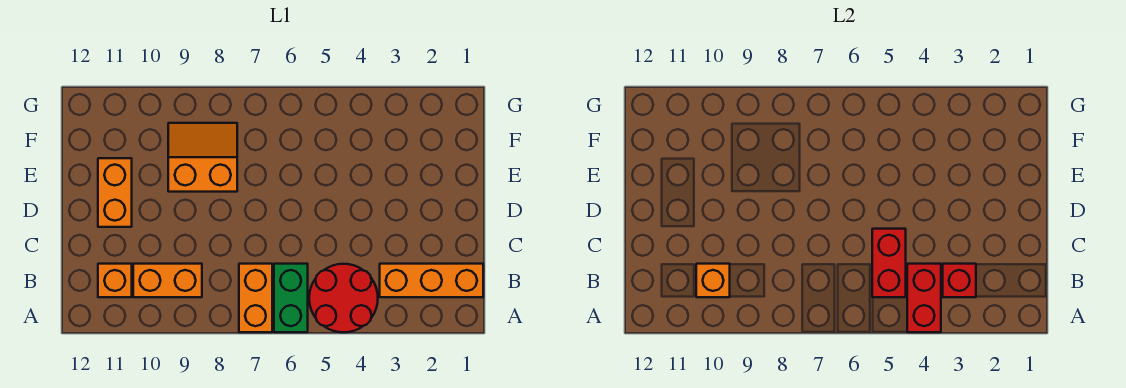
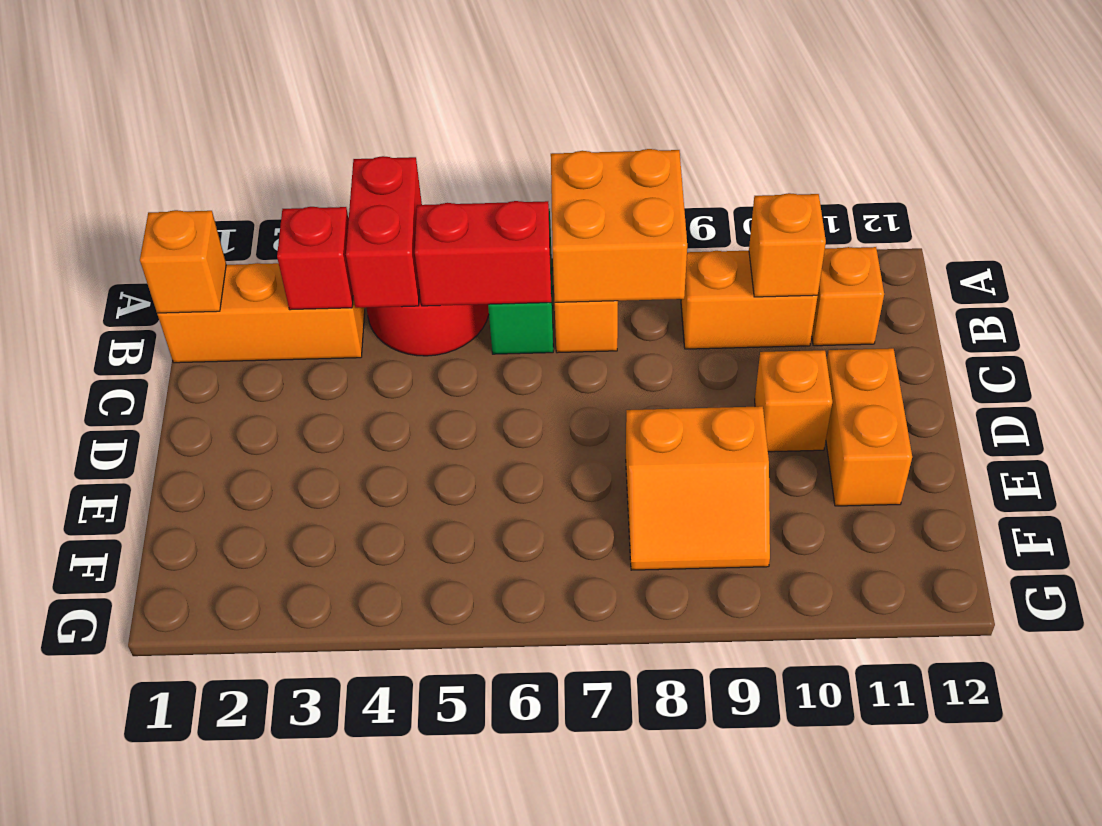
none -> orange brick A7:B8 level 2
none -> orange brick B1 level 2
red brick B5:C5 level 2 -> red brick B5:B6 level 2
none -> orange brick D10 level 1

